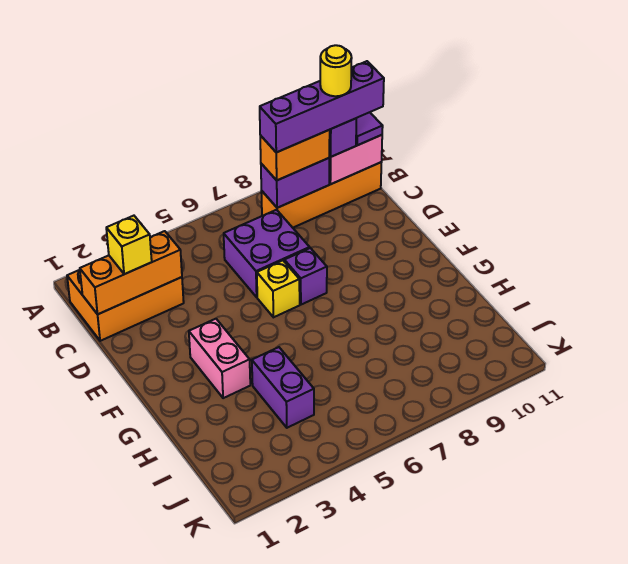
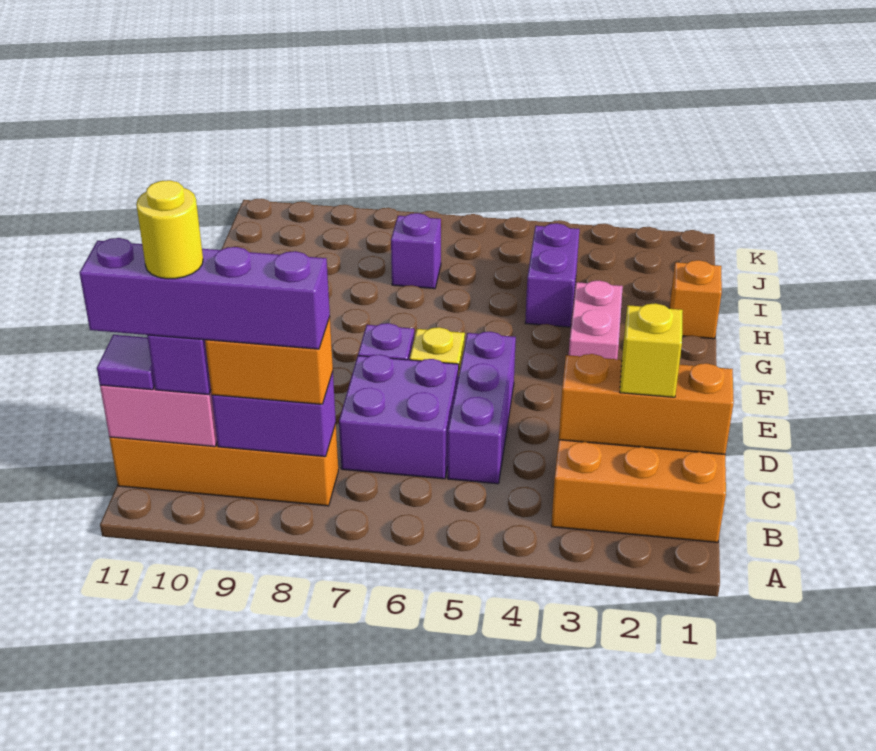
none -> purple brick C5:E5 level 1
none -> orange brick H1 level 1
none -> purple brick I7 level 1

